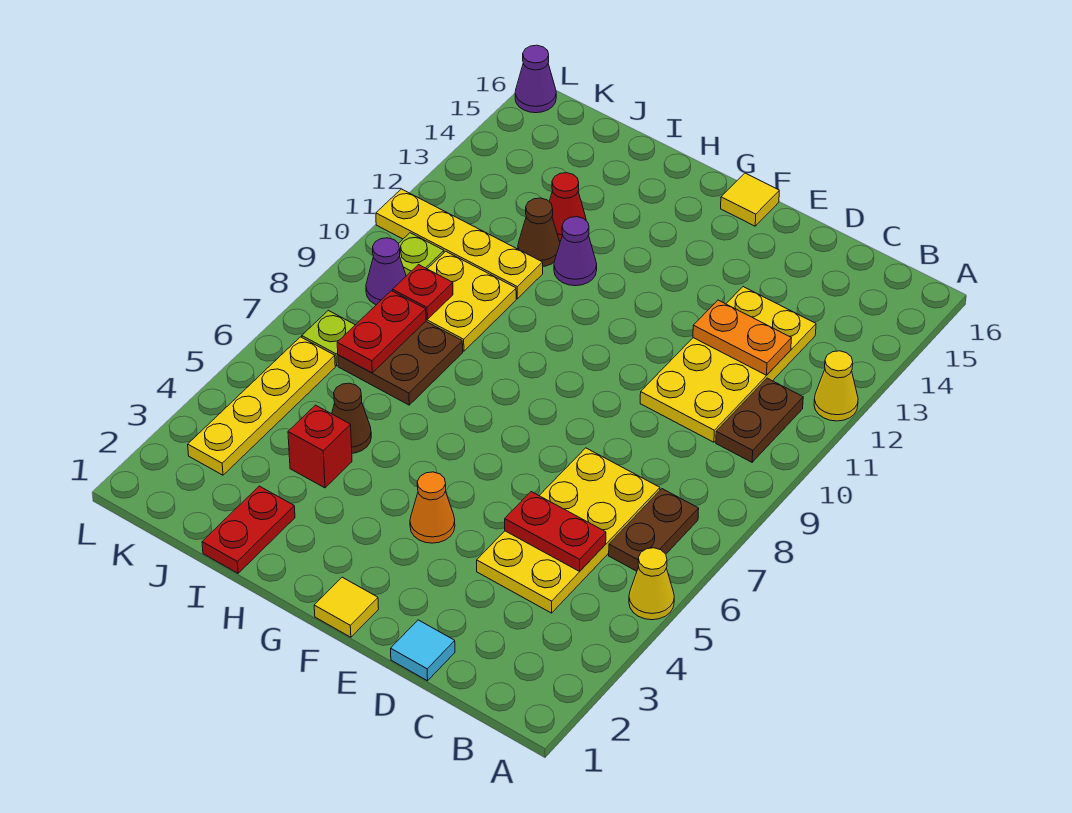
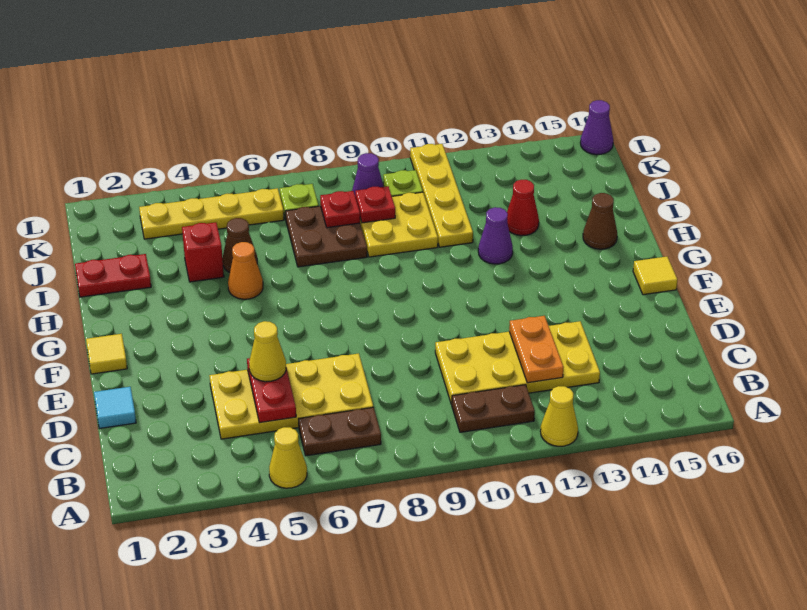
none -> yellow cone D5 level 3
orange cone F4 level 1 -> orange cone H5 level 1
brown cone I12 level 1 -> brown cone H15 level 1
red plate J7:J8 level 2 -> red plate J8 level 2

